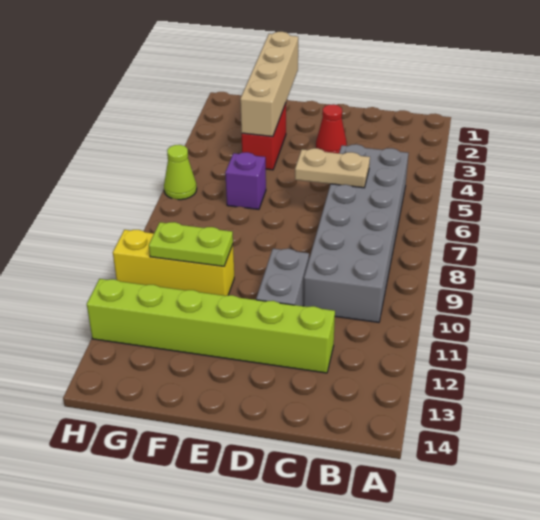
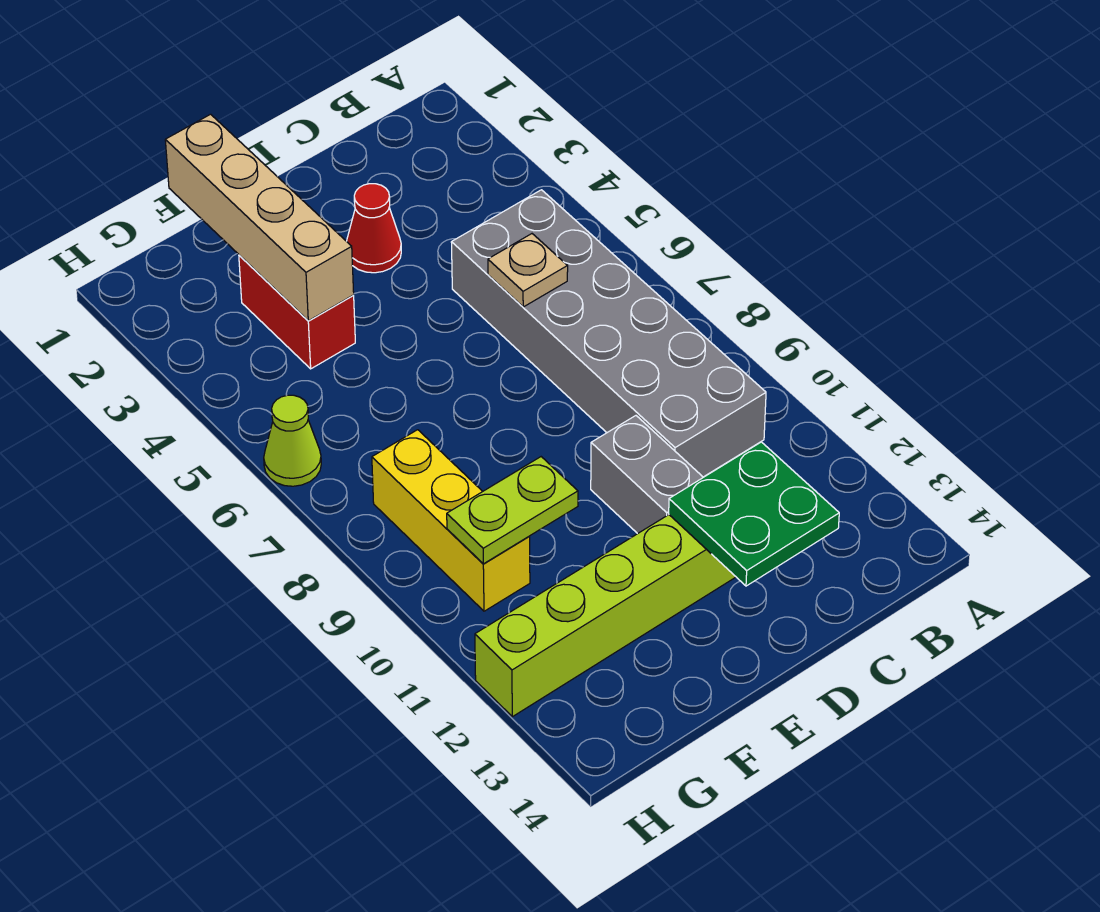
tan plate C6:D6 level 2 -> tan plate C6 level 2
none -> green plate C12:D13 level 2
purple brick F6 level 1 -> none
yellow brick F10:H10 level 1 -> yellow brick G8:G10 level 1

